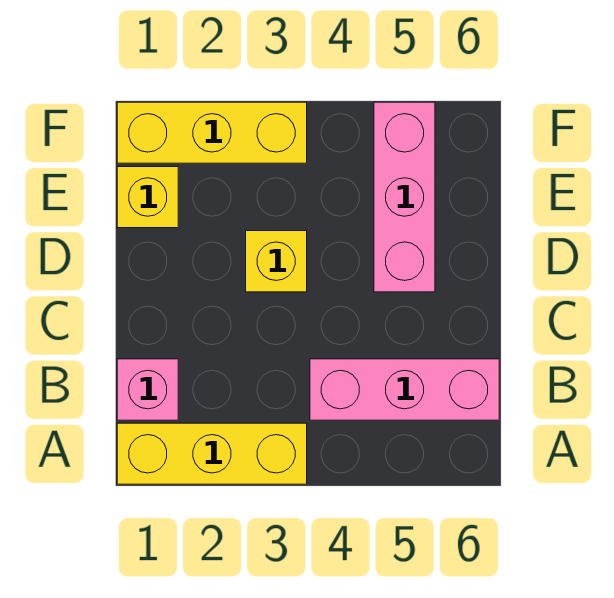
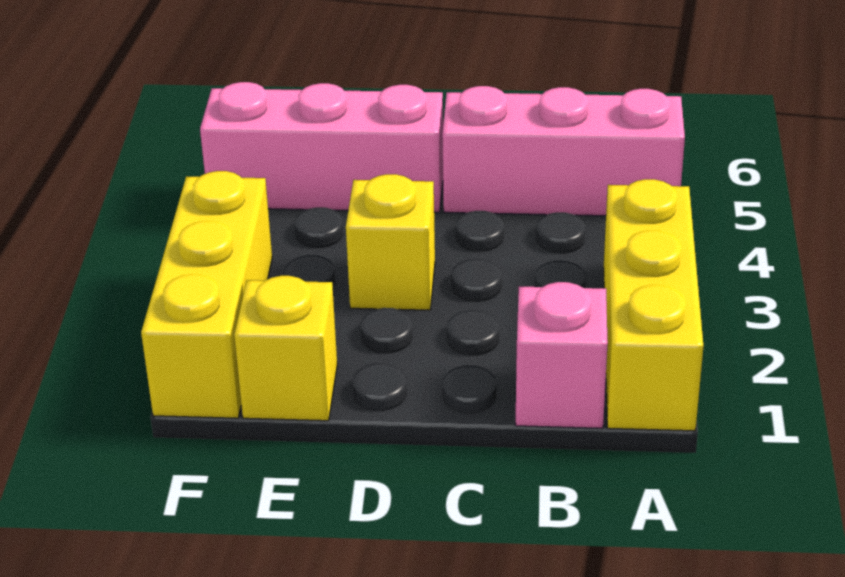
pink brick B4:B6 level 1 -> pink brick A5:C5 level 1

